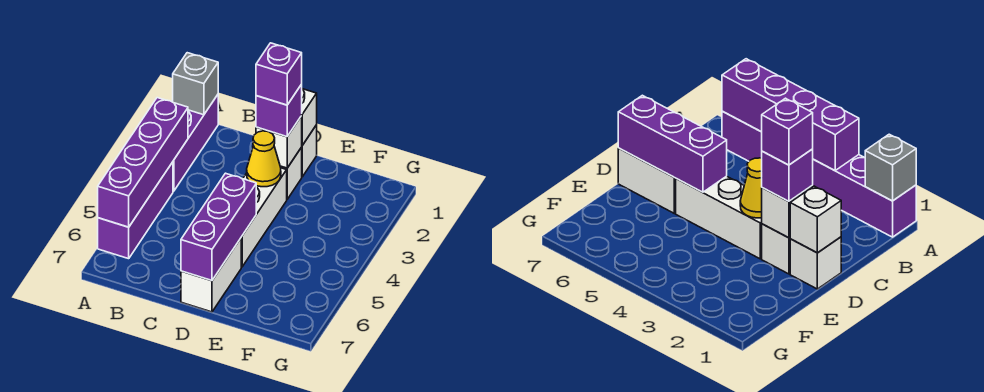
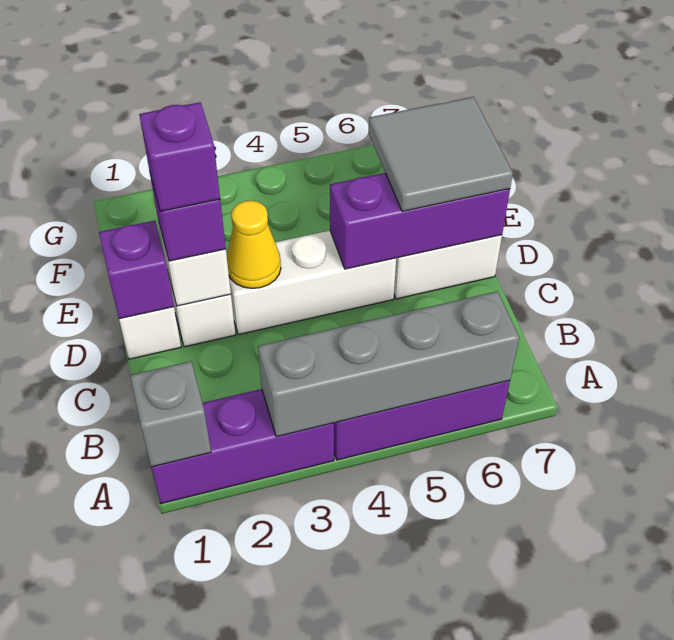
purple brick A3:A6 level 2 -> grey brick A3:A6 level 2
white brick D1 level 2 -> purple brick D1 level 2
none -> grey tile D6:E7 level 3

